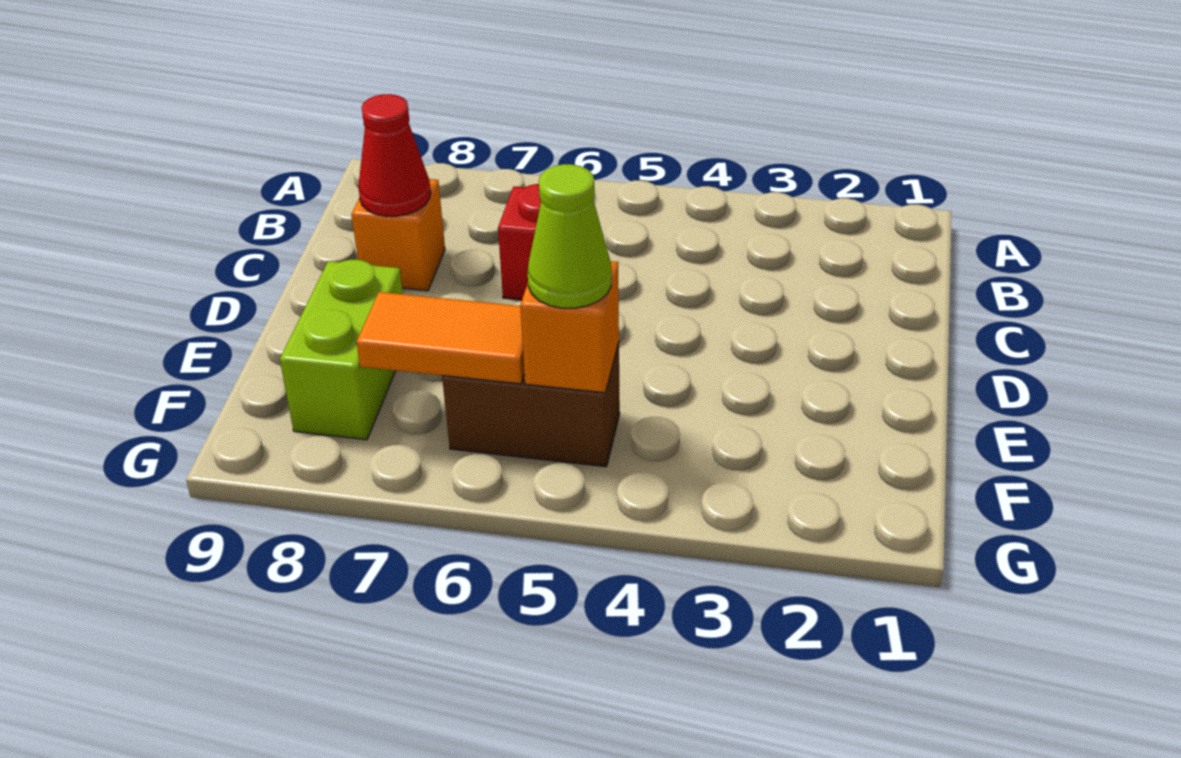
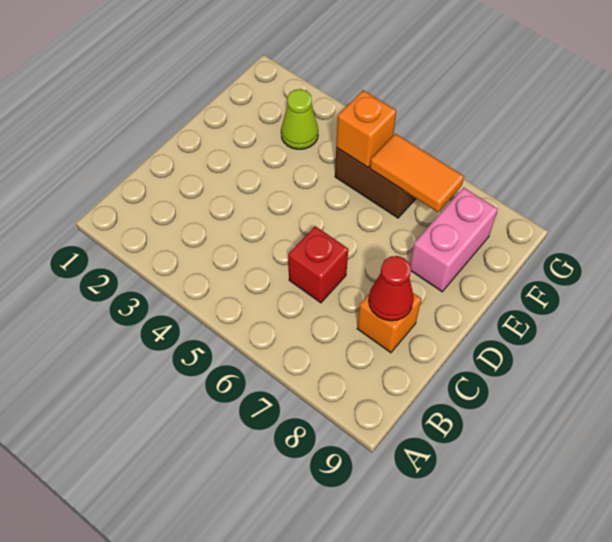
lime brick E8:F8 level 1 -> pink brick E8:F8 level 1
lime cone F5 level 3 -> lime cone F3 level 1

